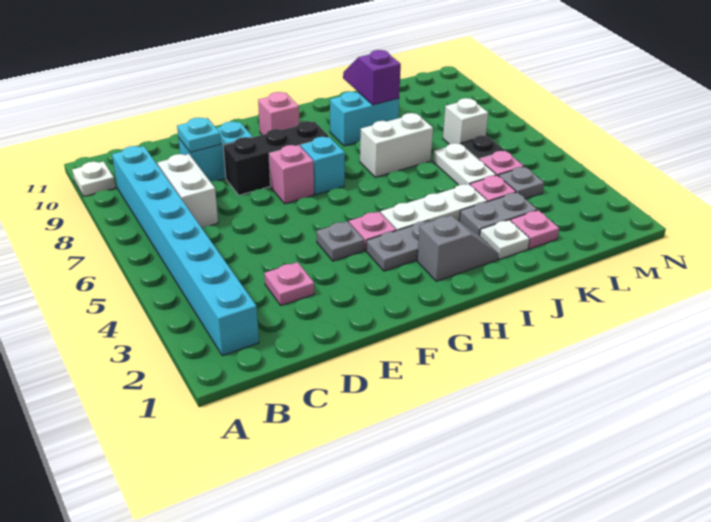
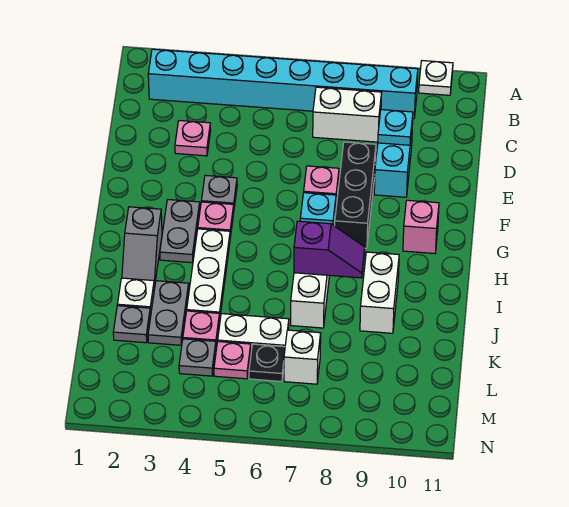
cyan brick I9:J9 level 1 -> white brick I9:J9 level 1
purple slope J9:J10 level 2 top 9 -> purple slope I7:I8 level 2 top 7
pink plate K2 level 1 -> grey plate K2 level 1

